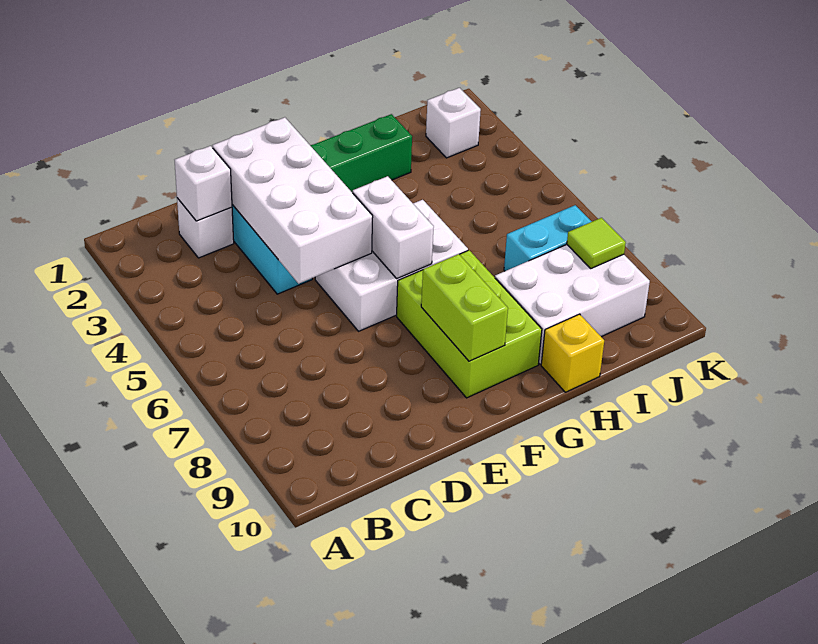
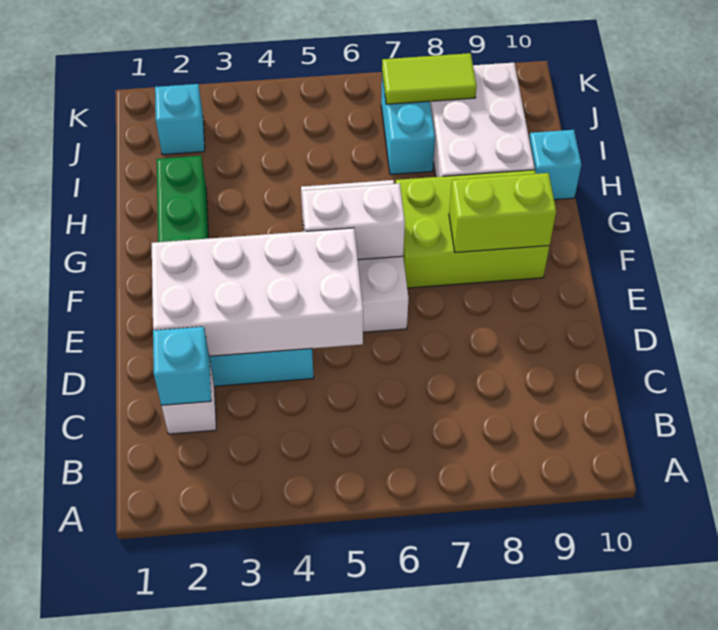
white brick C2 level 2 -> cyan brick C2 level 2
yellow brick H10 level 1 -> cyan brick H10 level 1
white brick J2 level 1 -> cyan brick J2 level 1
lime tile J8 level 2 -> lime tile J7:J8 level 2

